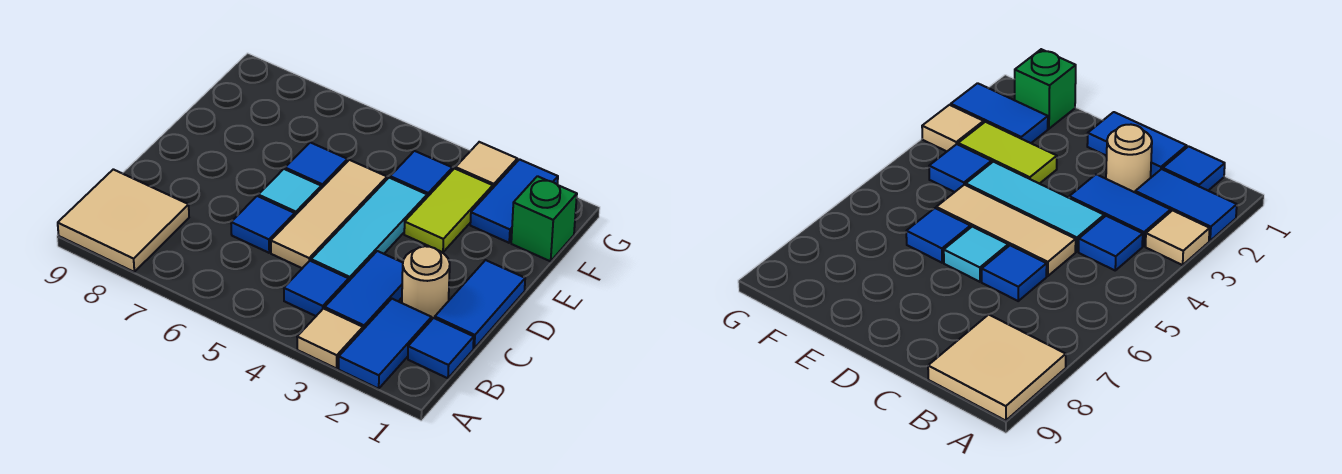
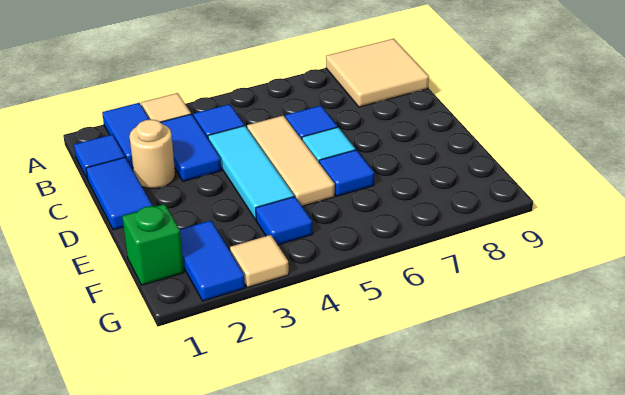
lime tile E3:F3 level 1 -> none

